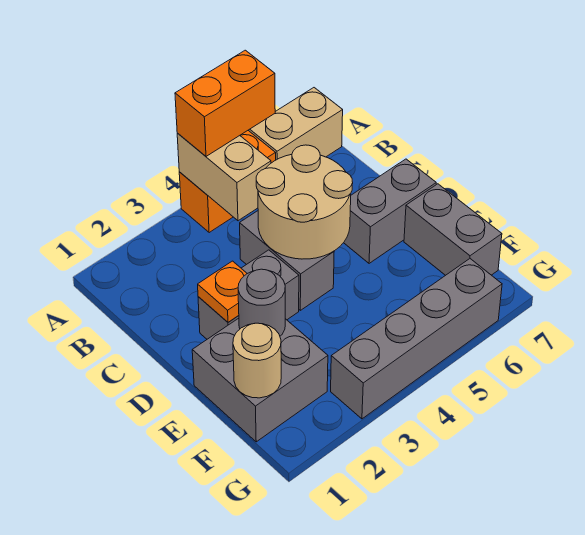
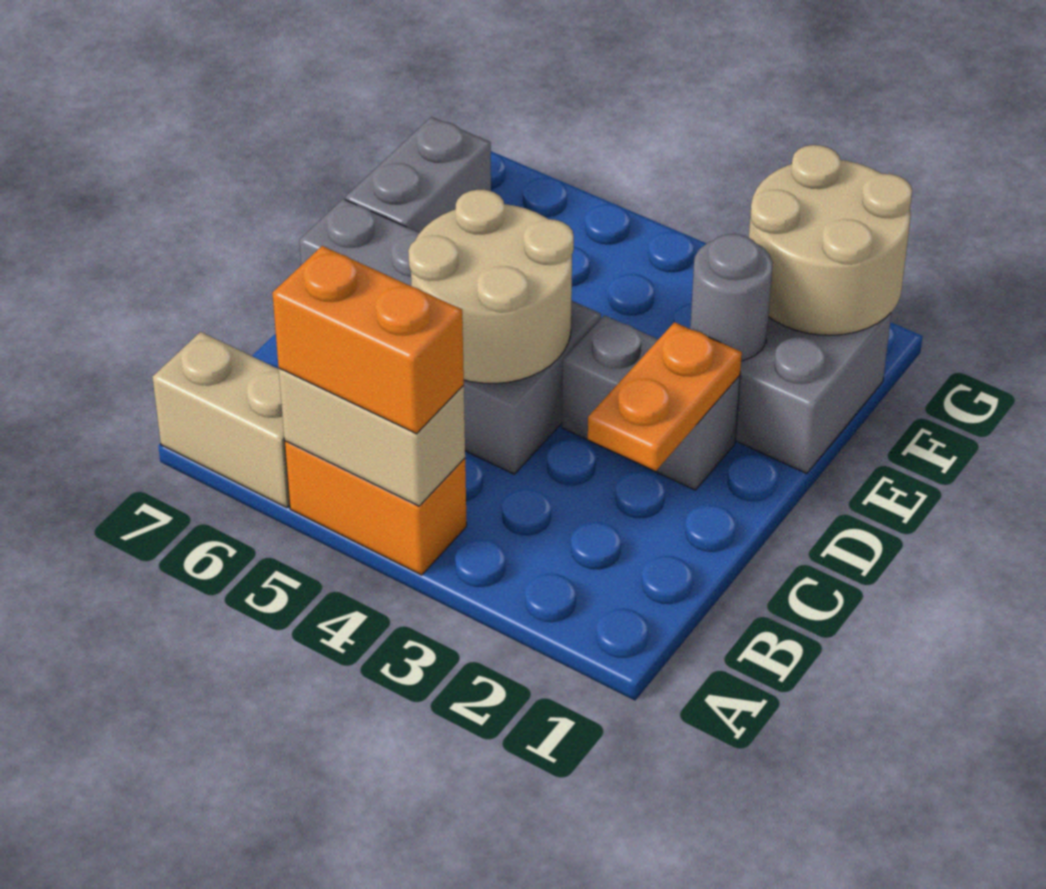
tan brick A4:B4 level 2 -> tan brick A4:A5 level 2
orange plate D2 level 2 -> orange plate C2:D2 level 2
tan round brick F1 level 2 -> tan round brick F1:G2 level 2
grey brick G3:G6 level 1 -> none

